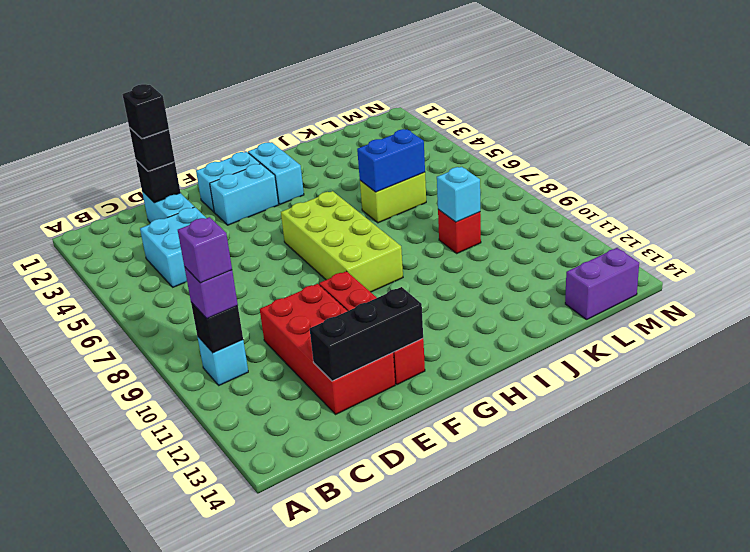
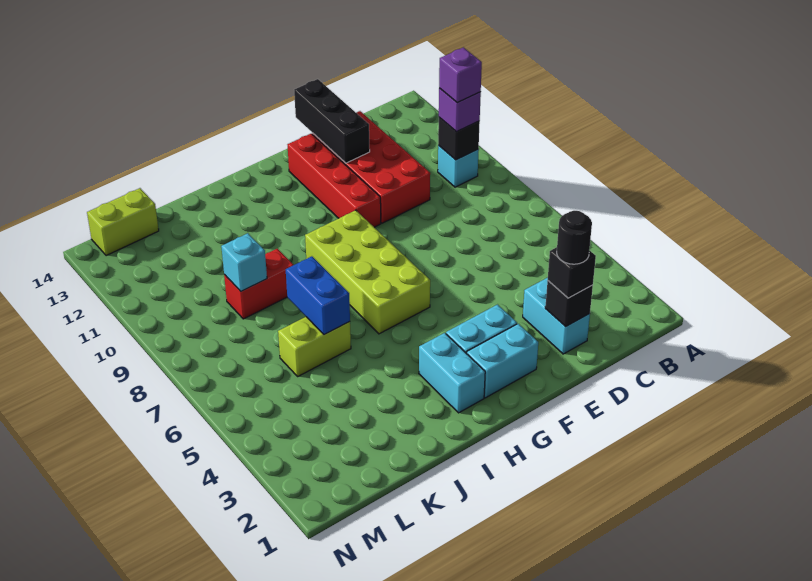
cyan brick C4:D5 level 1 -> none
black brick D2 level 4 -> black round brick D2 level 4
black brick D13:F13 level 2 -> black brick E12:E14 level 2
blue brick J6:K6 level 2 -> blue brick J6:J7 level 2
red brick K9 level 1 -> red brick J9:K9 level 1
purple brick L14:M14 level 1 -> lime brick L14:M14 level 1

